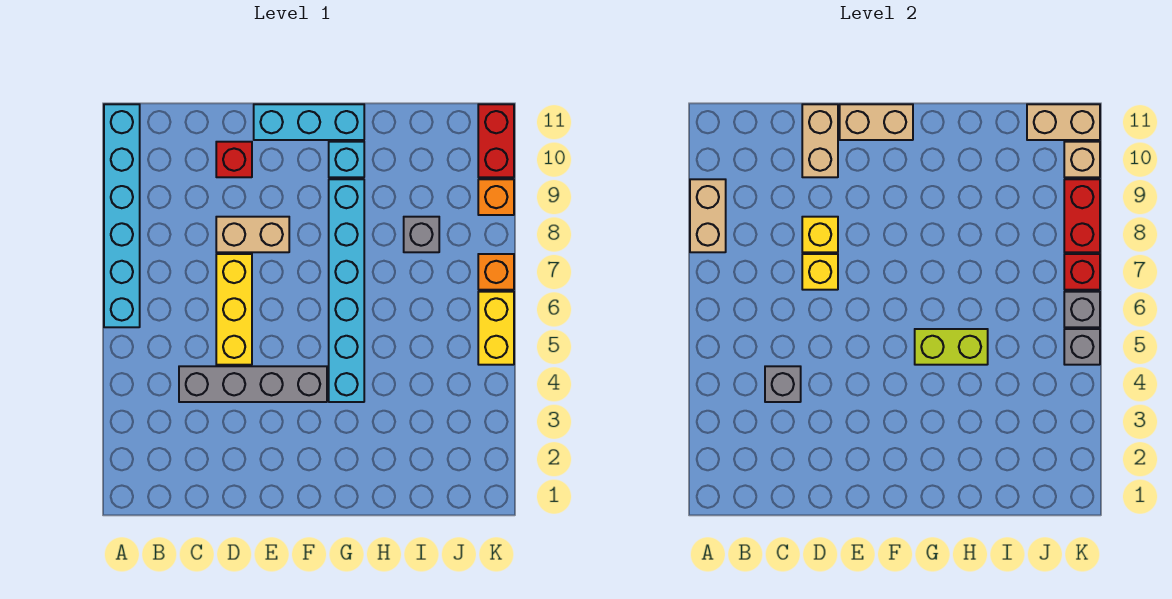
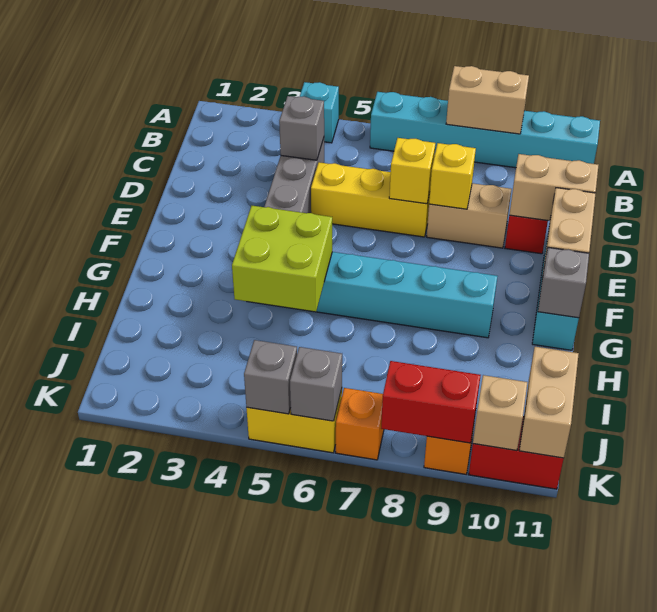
tan brick D8:E8 level 1 -> tan brick D8:D9 level 1
lime brick G5:H5 level 2 -> lime brick G4:H5 level 2
cyan brick G10 level 1 -> cyan brick A4 level 1
grey brick I8 level 1 -> grey brick G11 level 2
red brick K7 level 2 -> none

